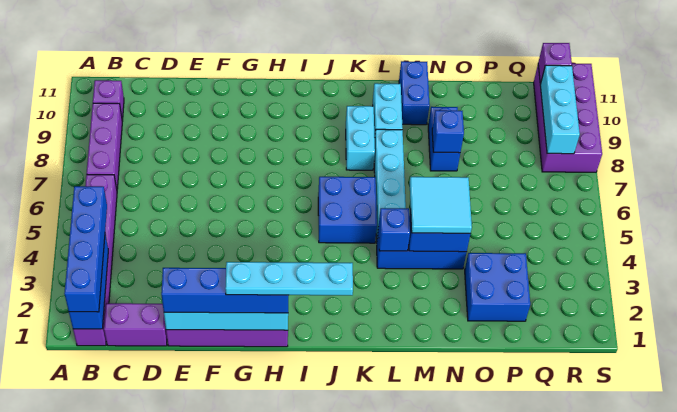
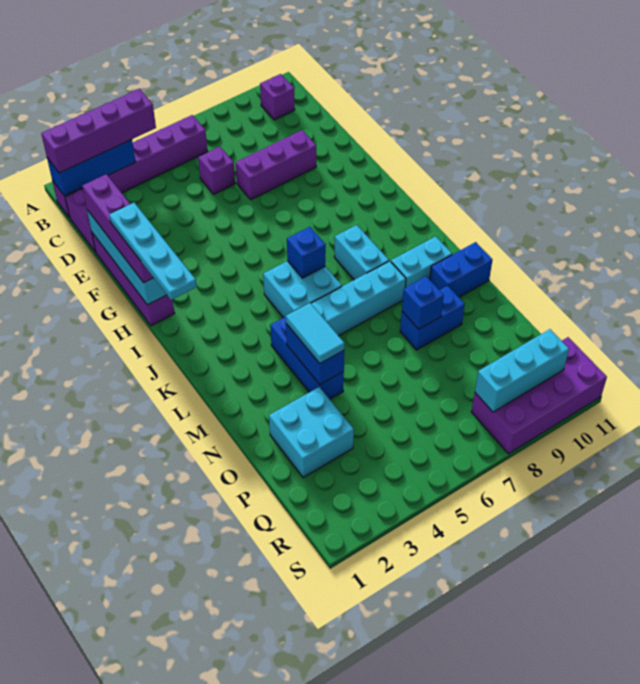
blue brick B1:B4 level 3 -> purple brick B1:B4 level 3
purple brick B7:B9 level 1 -> purple brick E7:E9 level 1
blue brick E1:H1 level 3 -> purple brick E1:H1 level 3
blue brick J5:K6 level 1 -> cyan brick J5:K6 level 1
cyan brick K8:K9 level 1 -> cyan brick J8:K8 level 1
blue brick L4 level 2 -> blue brick J6 level 2
cyan tile M4:N5 level 3 -> cyan tile M4:N4 level 3
blue brick O2:P3 level 1 -> cyan brick O2:P3 level 1
purple brick R11 level 2 -> purple brick D6 level 1

